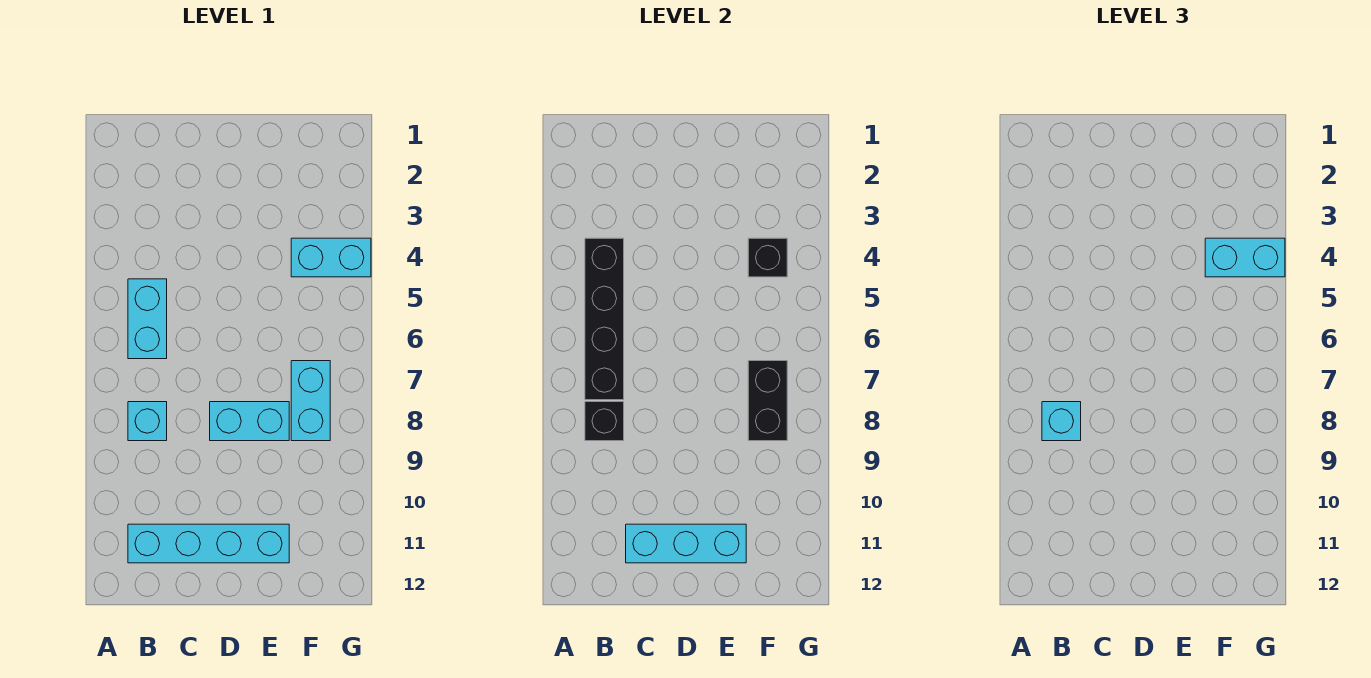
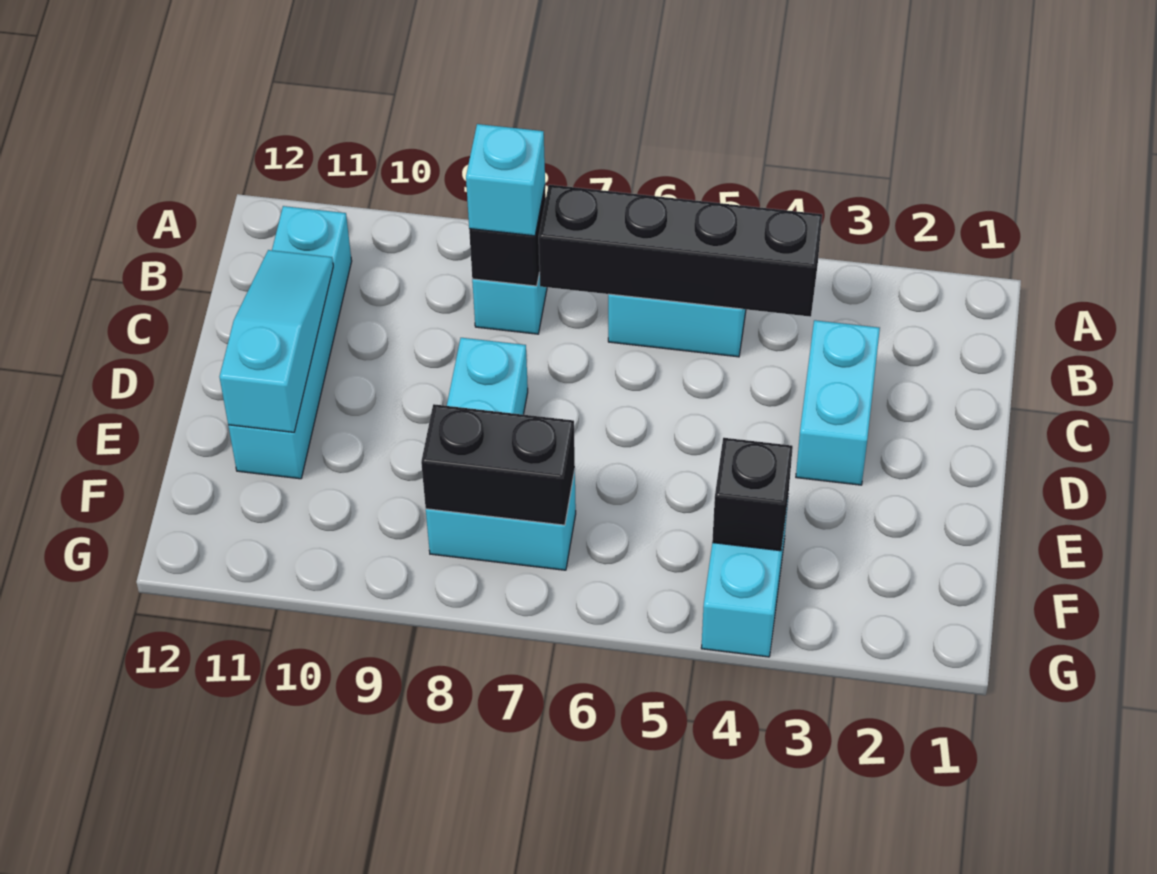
cyan brick C11:E11 level 2 -> cyan slope C11:E11 level 2 top E
cyan brick F4:G4 level 3 -> cyan brick C3:D3 level 1

